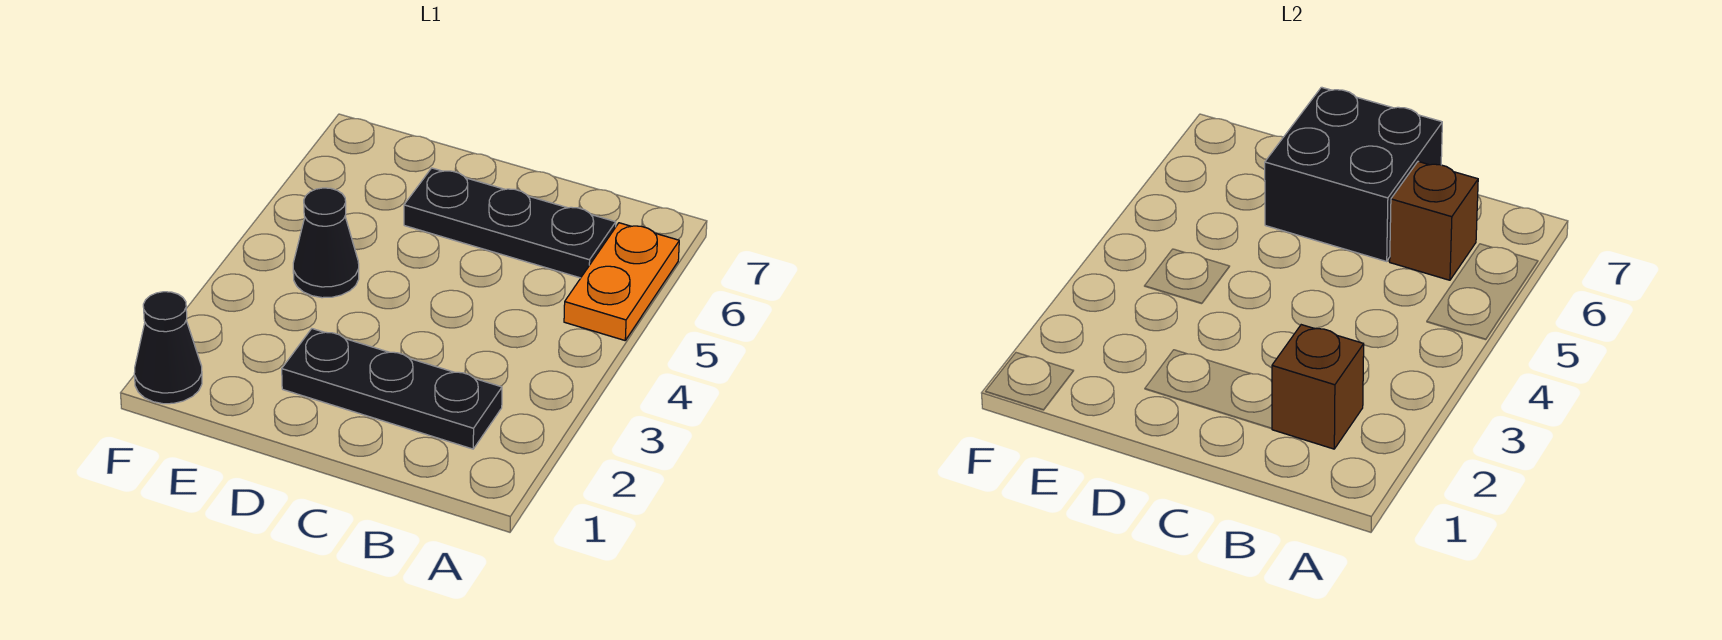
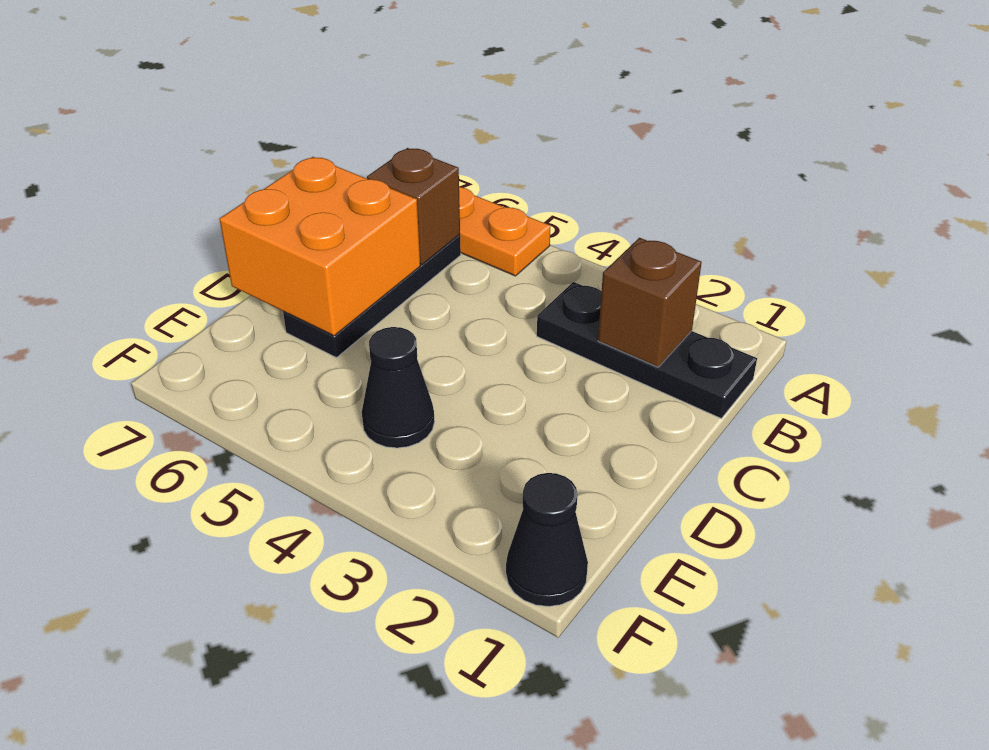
black plate B2:D2 level 1 -> black plate B1:B3 level 1
black brick C6:D7 level 2 -> orange brick C6:D7 level 2

